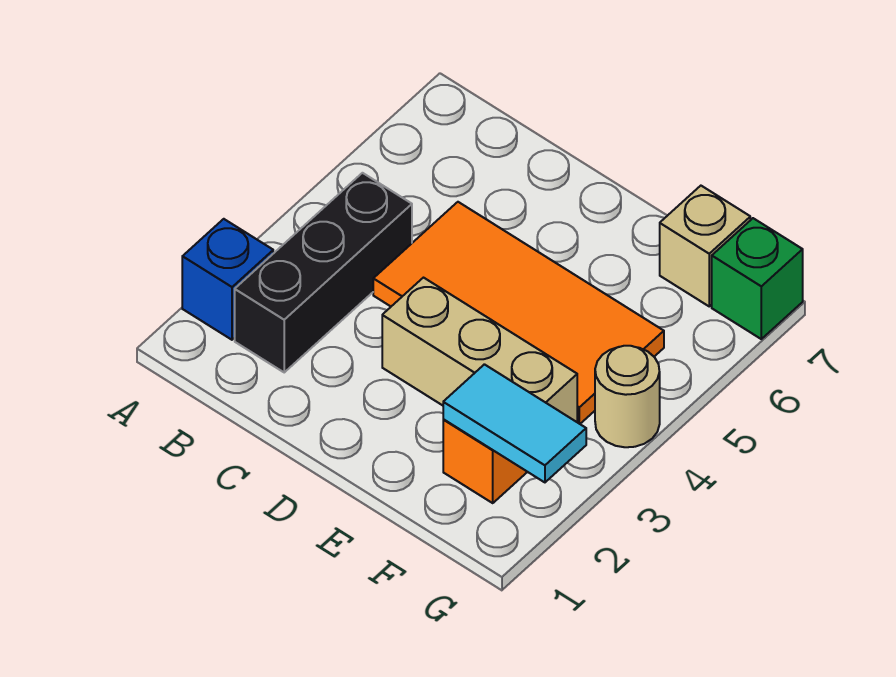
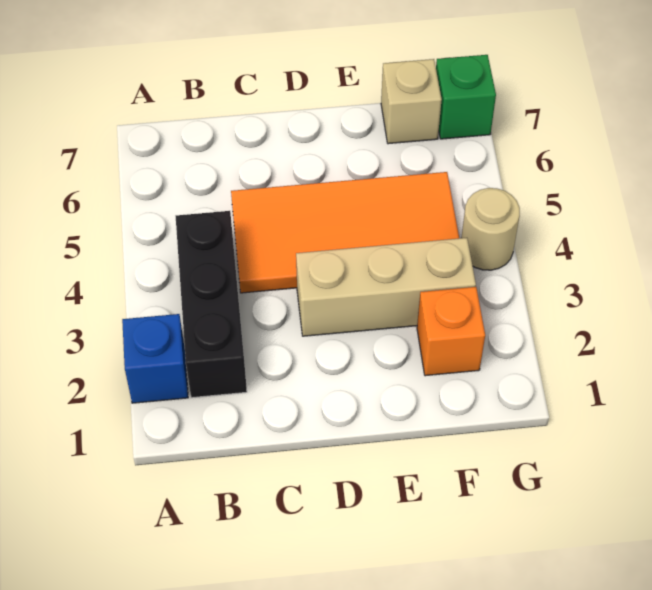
cyan tile F2:G2 level 2 -> none

